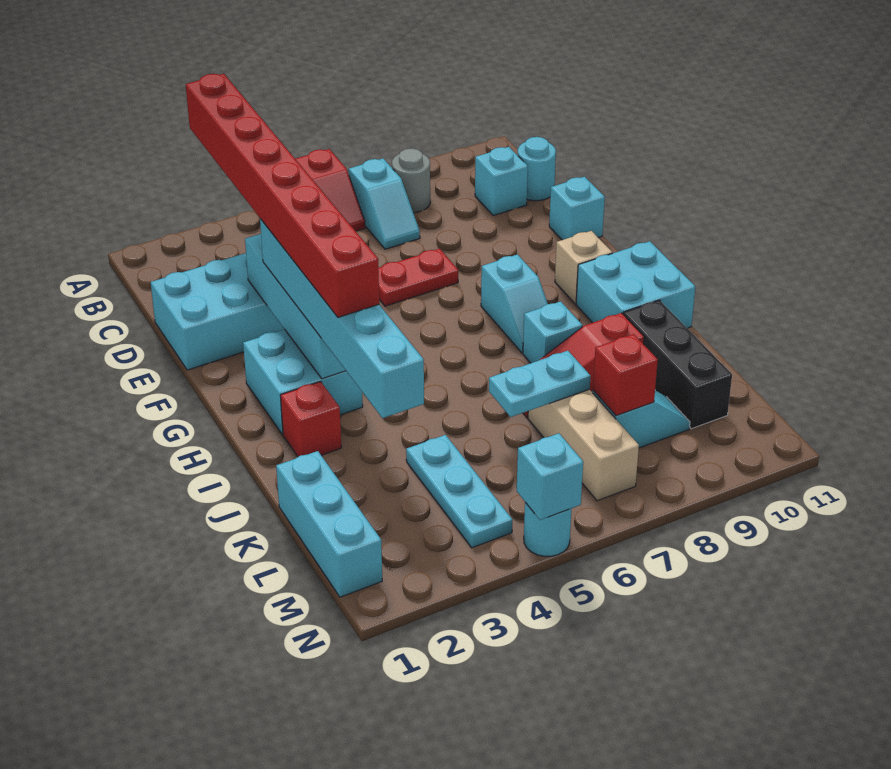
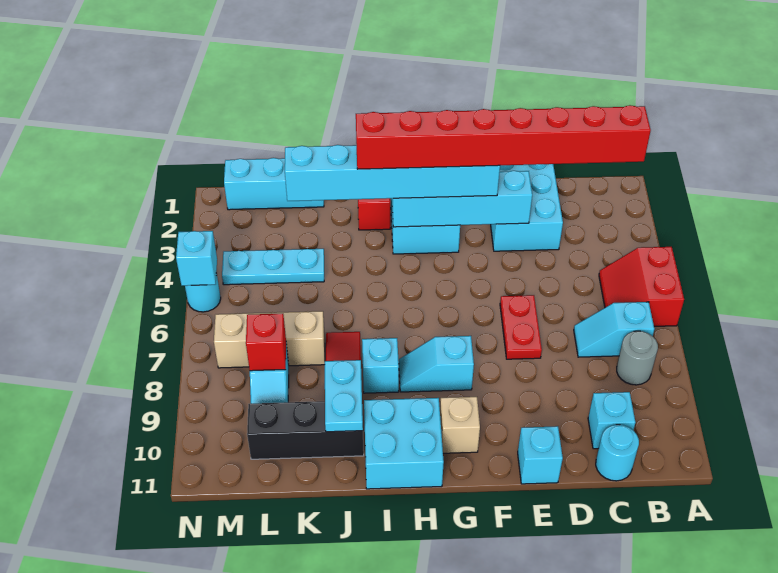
cyan plate K6:K7 level 2 -> cyan plate J9:J10 level 2

